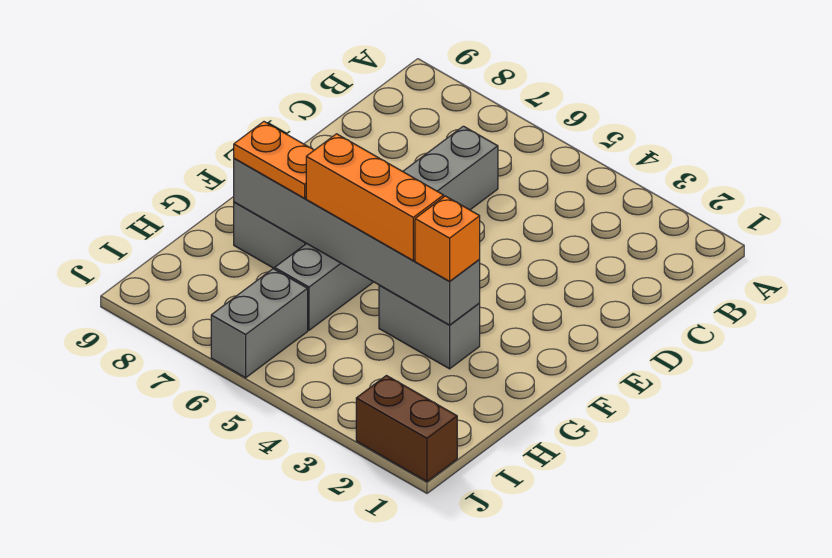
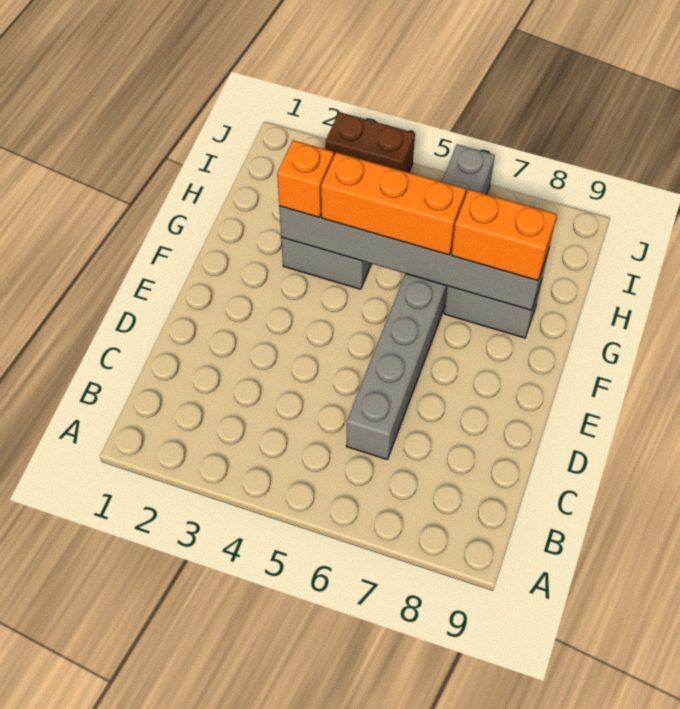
orange plate G7:G8 level 3 -> orange brick G7:G8 level 3
brown brick J1:J2 level 1 -> brown brick J3:J4 level 1

